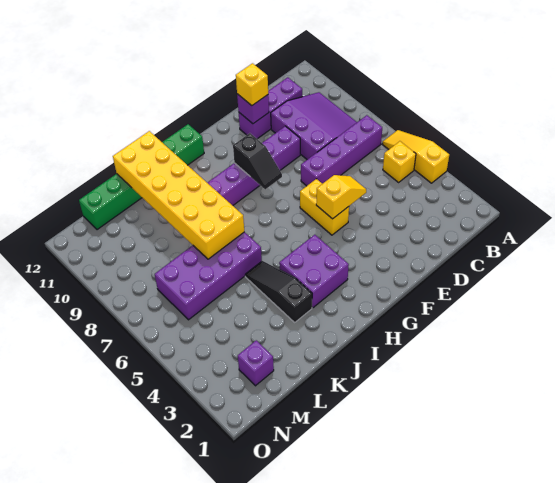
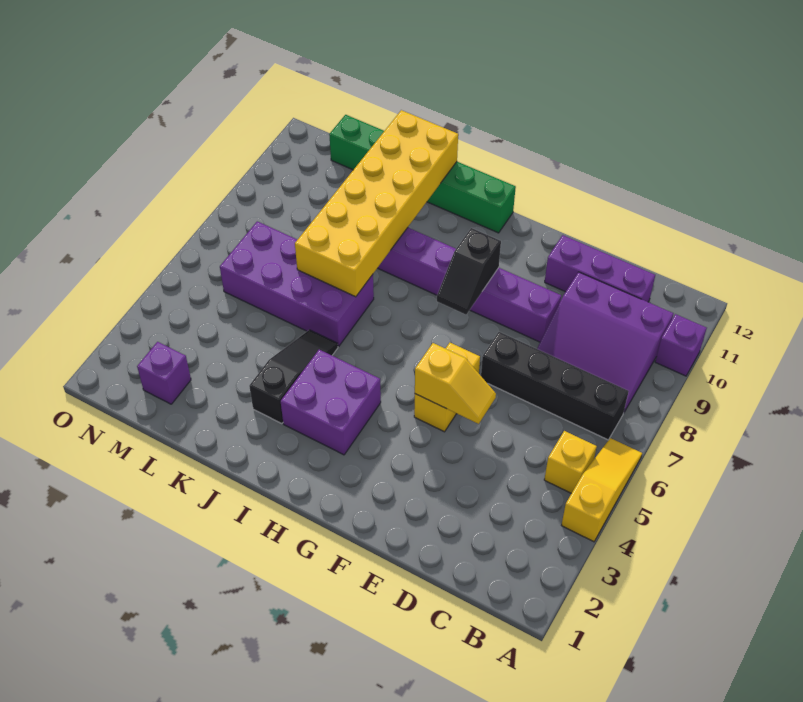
purple brick B7:E7 level 1 -> black brick B7:E7 level 1
purple slope B8:D10 level 1 top D -> purple slope B8:D10 level 1 top 10
purple brick E11 level 2 -> purple brick A10 level 1
yellow brick E11 level 3 -> none

